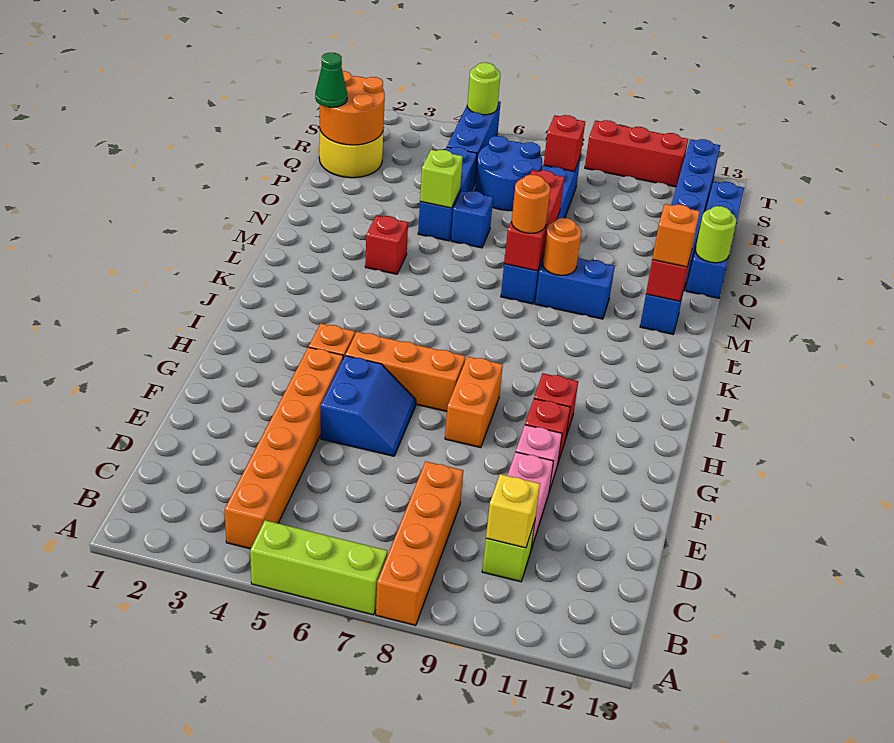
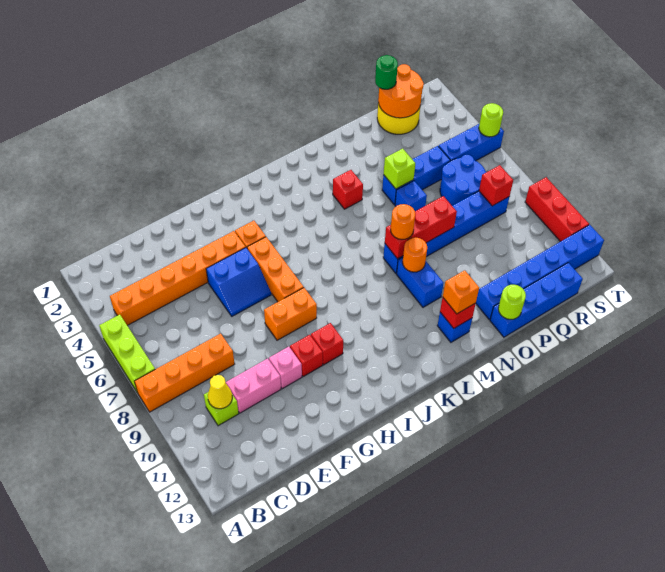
yellow brick C10 level 2 -> yellow cone C10 level 2
green cone Q1 level 3 -> green round brick Q1 level 3

